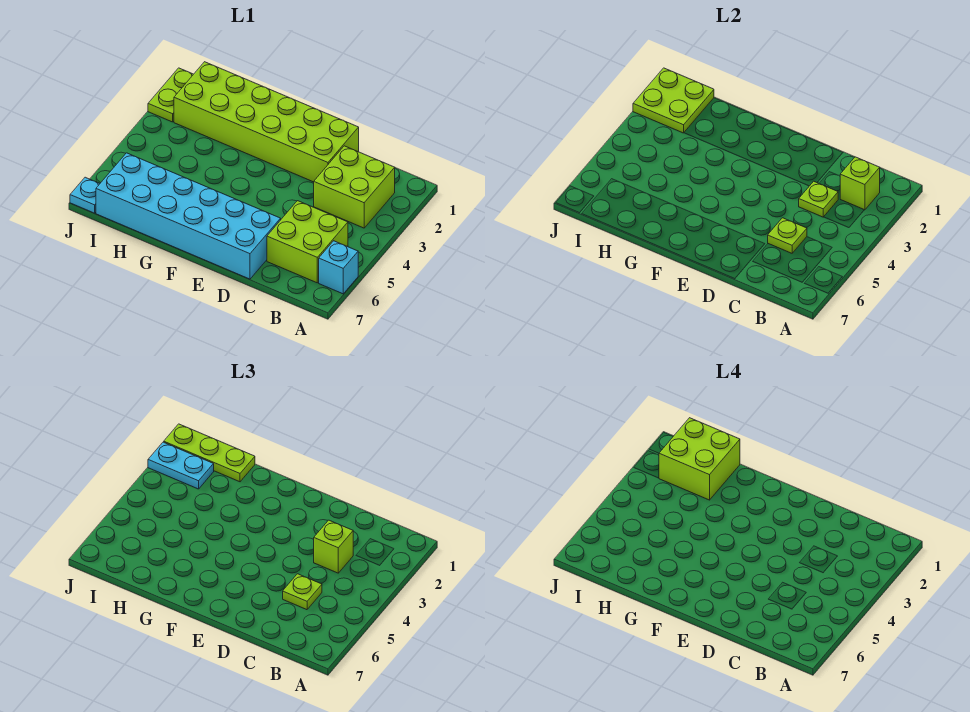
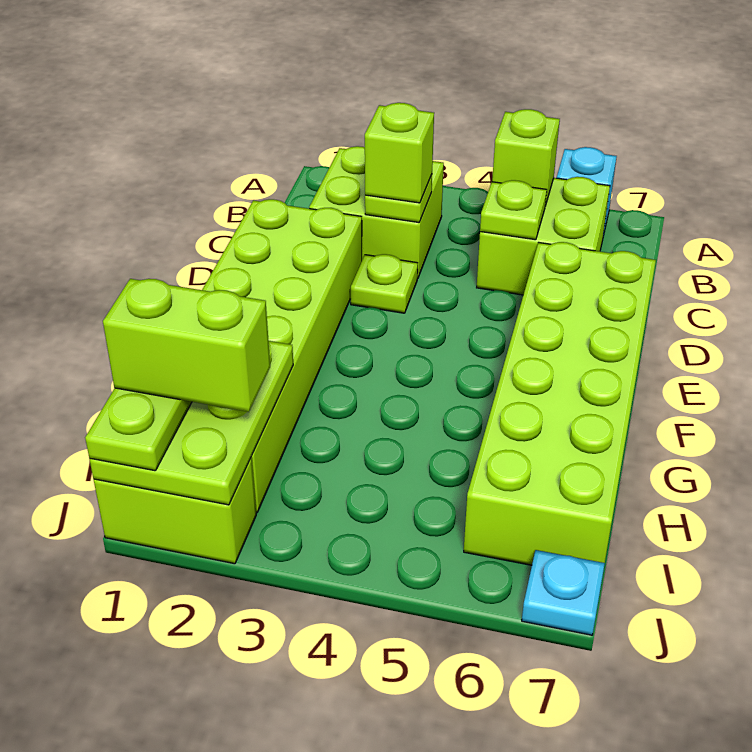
lime brick B2 level 2 -> lime brick B5 level 2
lime plate C5 level 3 -> lime plate D3 level 1
cyan brick D6:I7 level 1 -> lime brick D6:I7 level 1
lime brick H1:I2 level 4 -> lime brick I1:I2 level 4
lime plate I1:J2 level 2 -> lime plate H1:J2 level 2
cyan plate I2:J2 level 3 -> none
lime plate J1:J2 level 1 -> lime brick J1:J2 level 1

